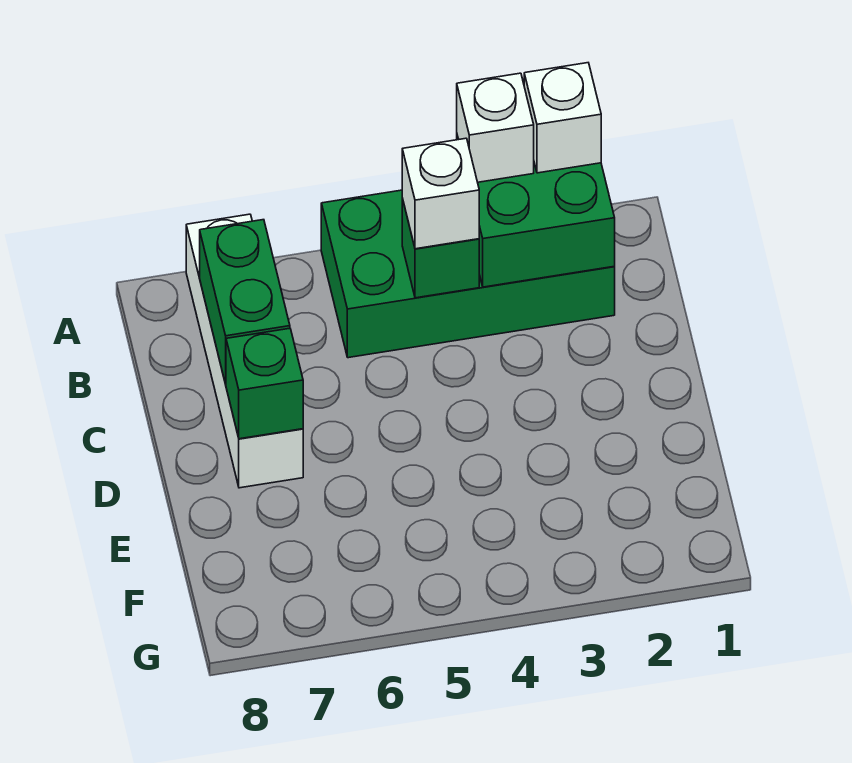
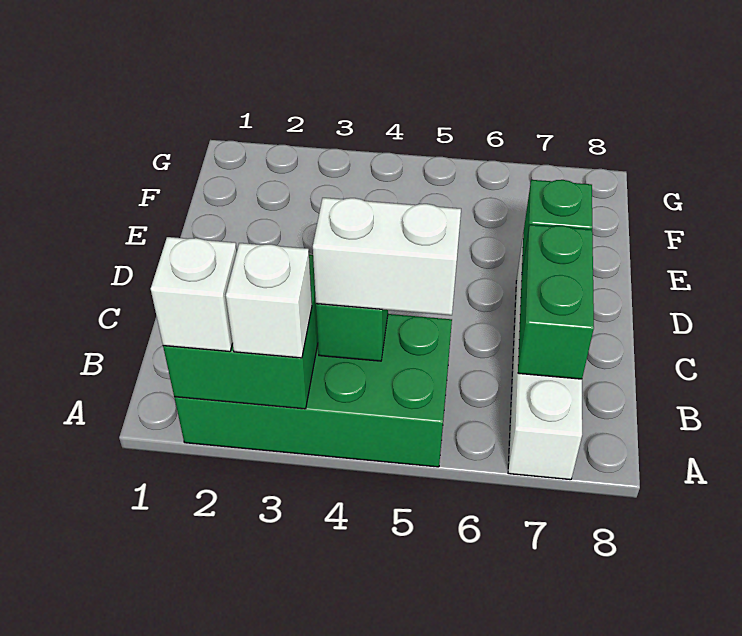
white brick B4 level 3 -> white brick B4:B5 level 3

